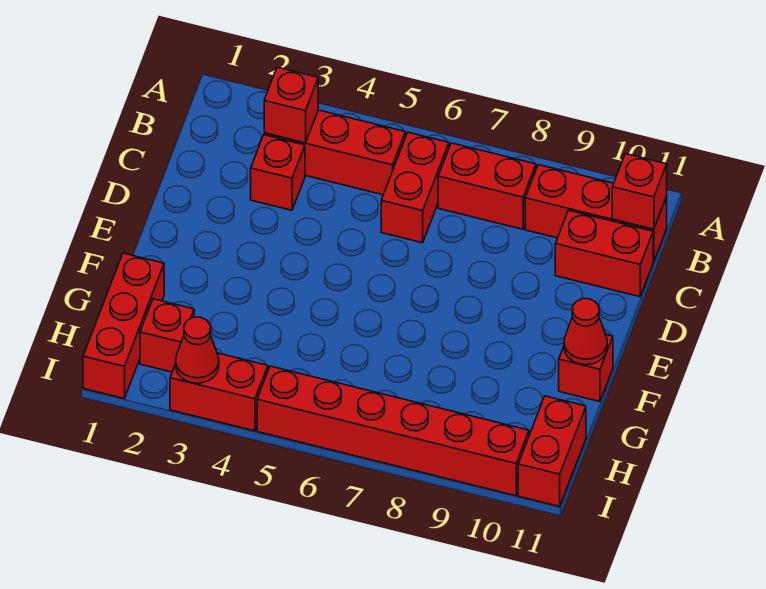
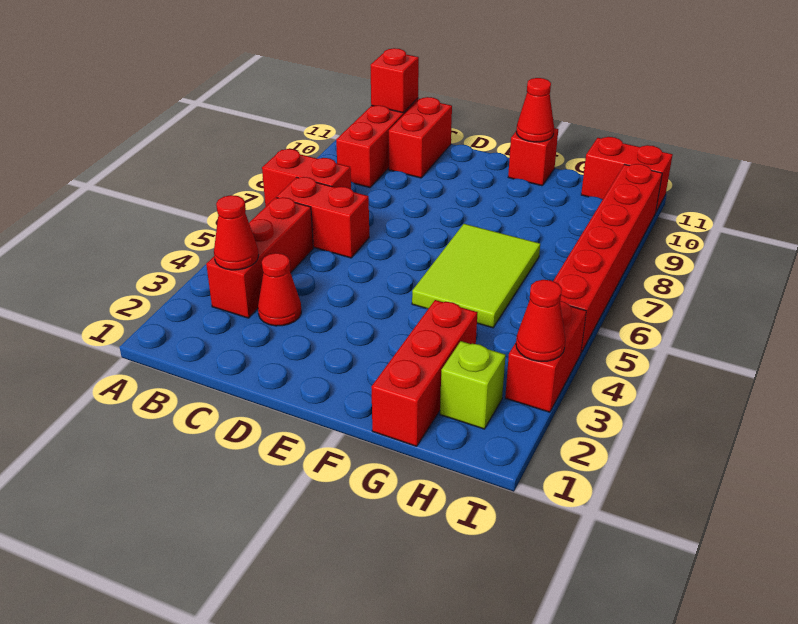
red brick B3 level 2 -> red cone B3 level 2
red brick B7:B8 level 1 -> red brick A7:B7 level 1
red brick C3 level 1 -> red cone C3 level 1
none -> lime tile F5:G7 level 1
red brick G1:I1 level 1 -> red brick G1:G3 level 1
red brick H2 level 1 -> lime brick H2 level 1

